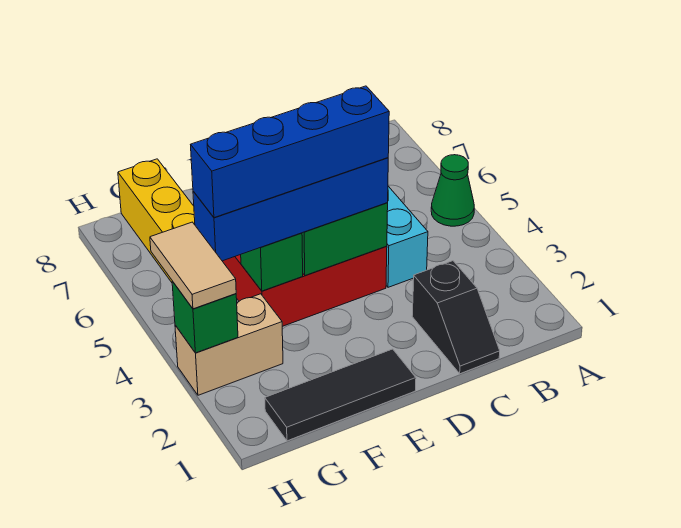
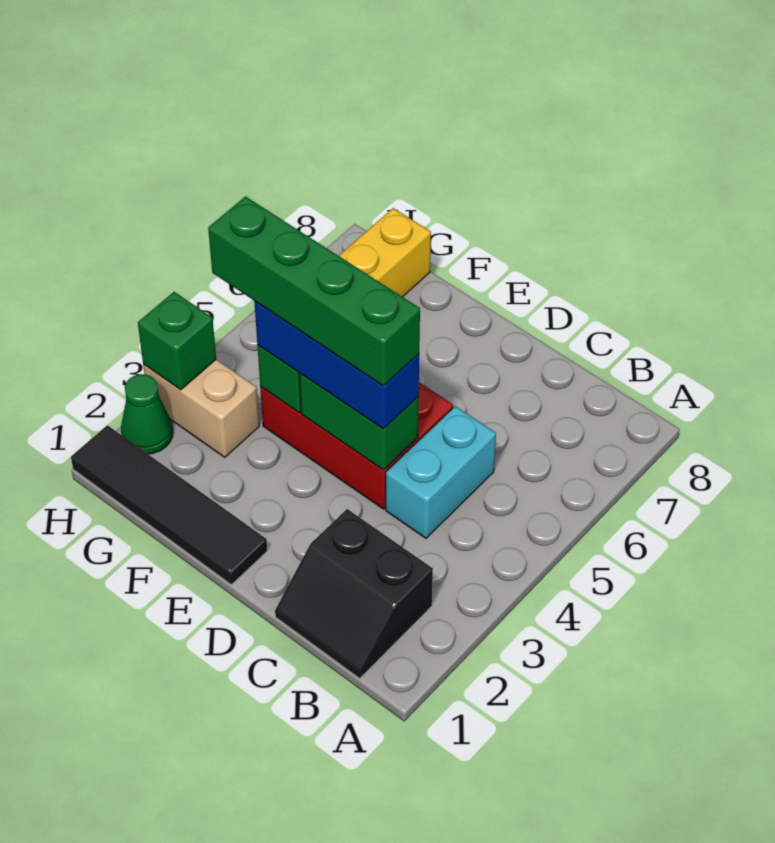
green cone A5 level 1 -> green cone H2 level 1
black slope C1:C2 level 1 top 2 -> black slope B1:C2 level 1 top 2
blue brick D4:G4 level 3 -> blue brick D4:F4 level 3
blue brick D4:G4 level 4 -> green brick D4:G4 level 4
black tile E1:G1 level 1 -> black tile E1:H1 level 1
tan tile H3:H4 level 3 -> none

